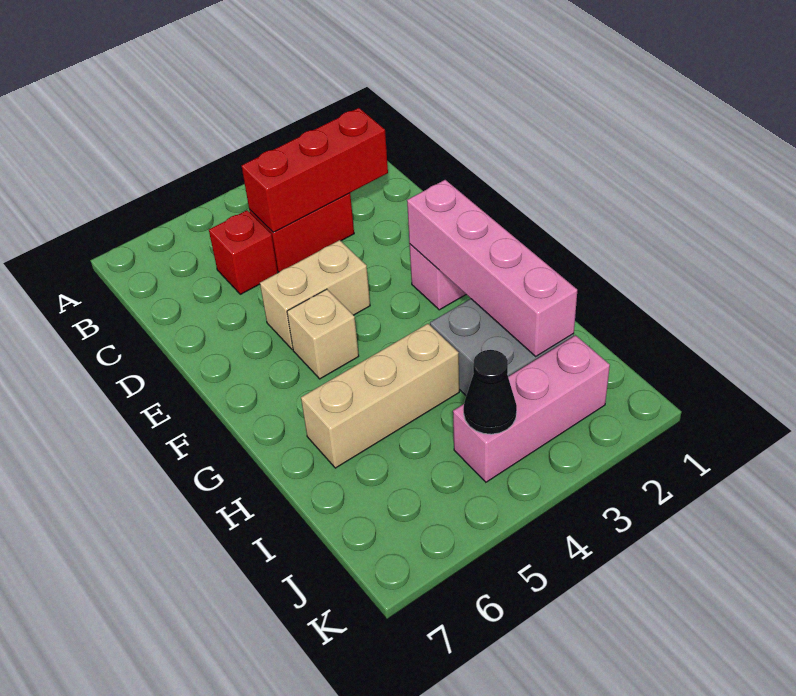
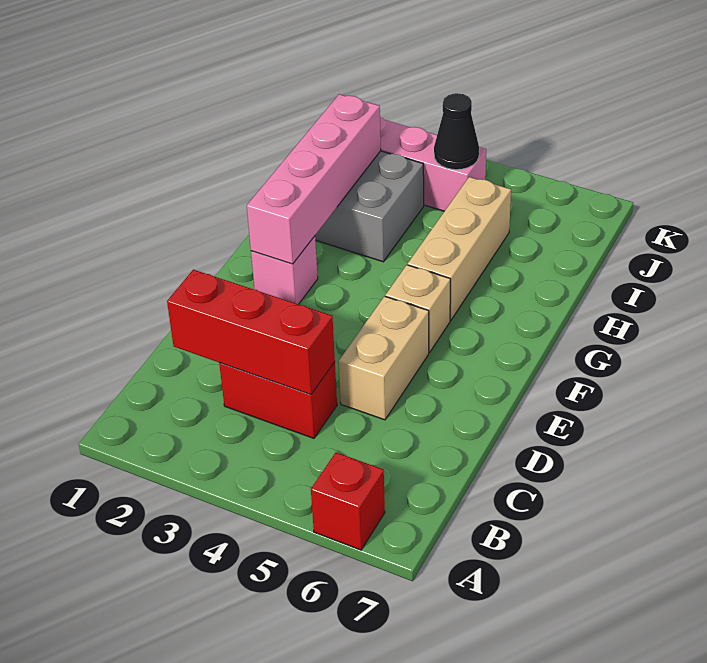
red brick C5 level 1 -> red brick A6 level 1
tan brick E4:E5 level 1 -> tan brick D5:E5 level 1
tan brick H4:H6 level 1 -> tan brick G5:I5 level 1

